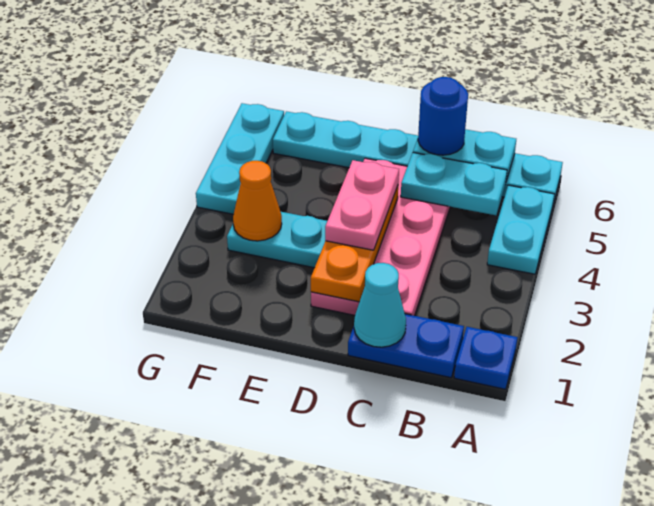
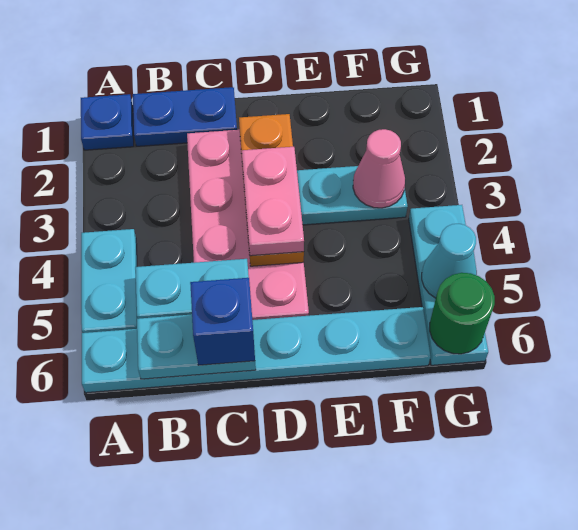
cyan cone C1 level 2 -> cyan cone G5 level 2
blue round brick C6 level 3 -> blue brick C6 level 3
orange cone F3 level 2 -> pink cone F3 level 2
none -> green round brick G6 level 2

